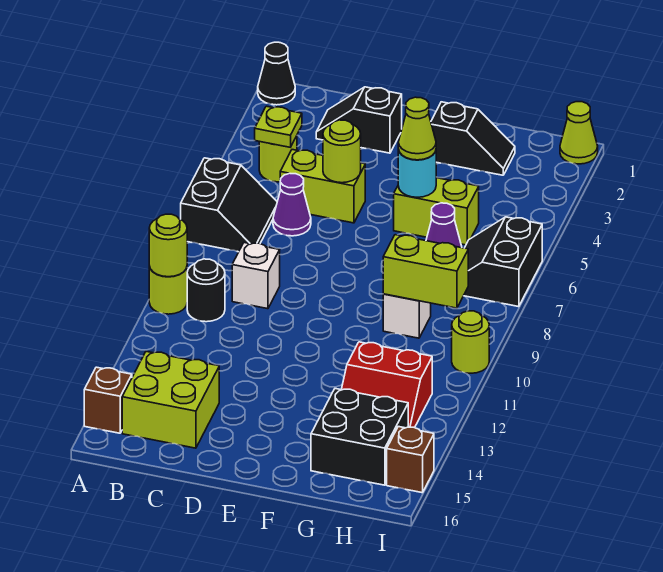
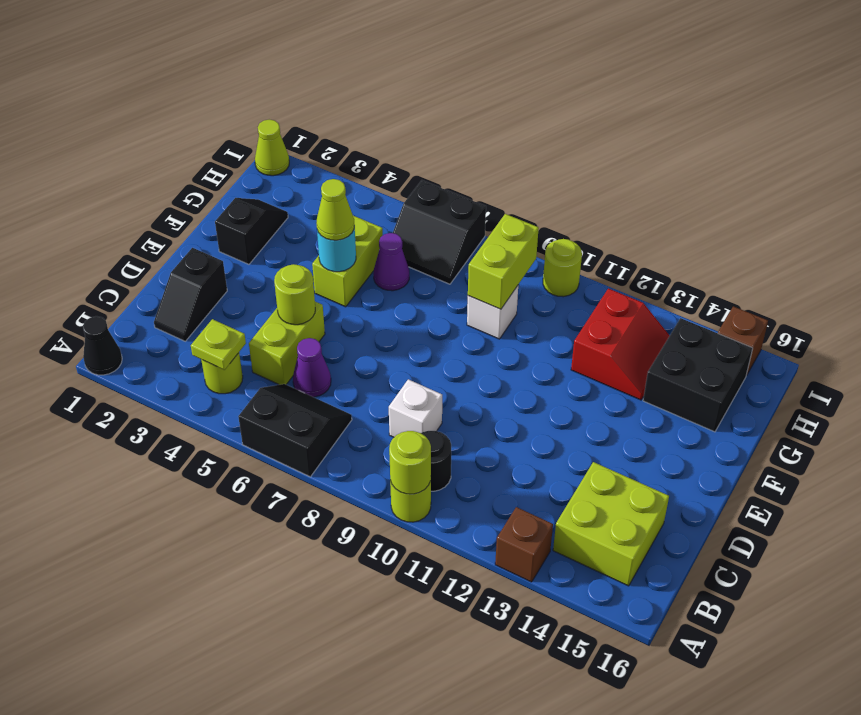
brown brick A15 level 1 -> brown brick A13 level 1

